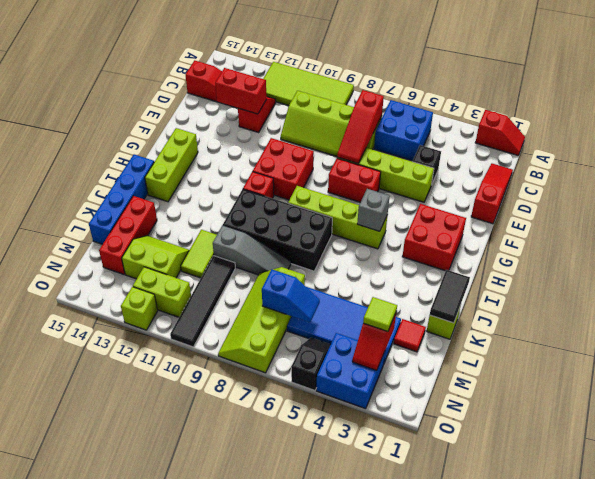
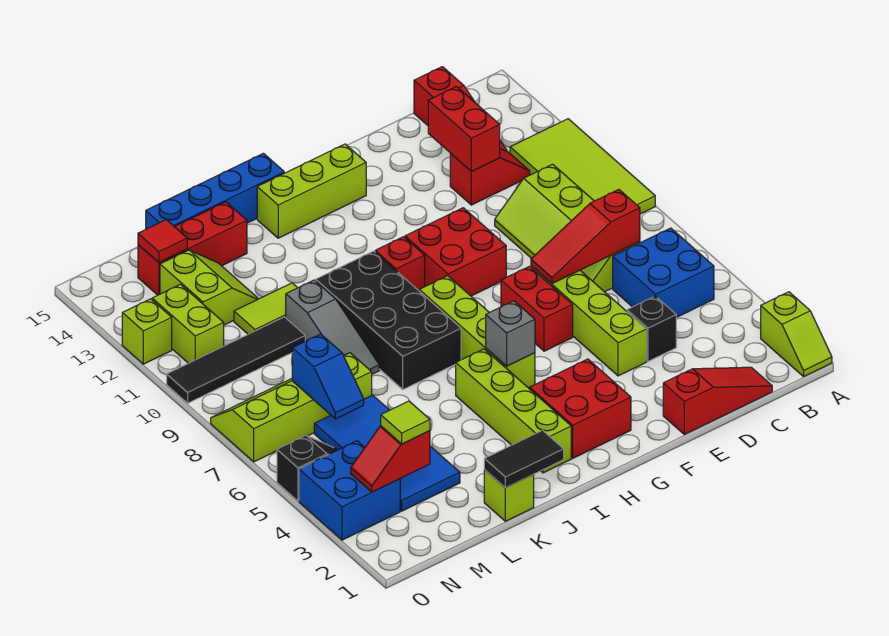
red slope A1:A2 level 1 top 2 -> lime slope A1:A2 level 1 top 2
none -> lime brick I2:I5 level 1
red tile L2 level 1 -> red tile M14 level 2

